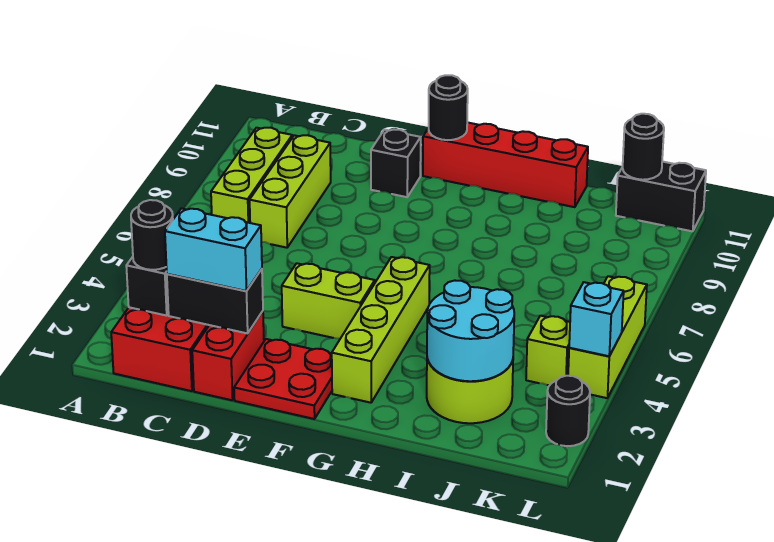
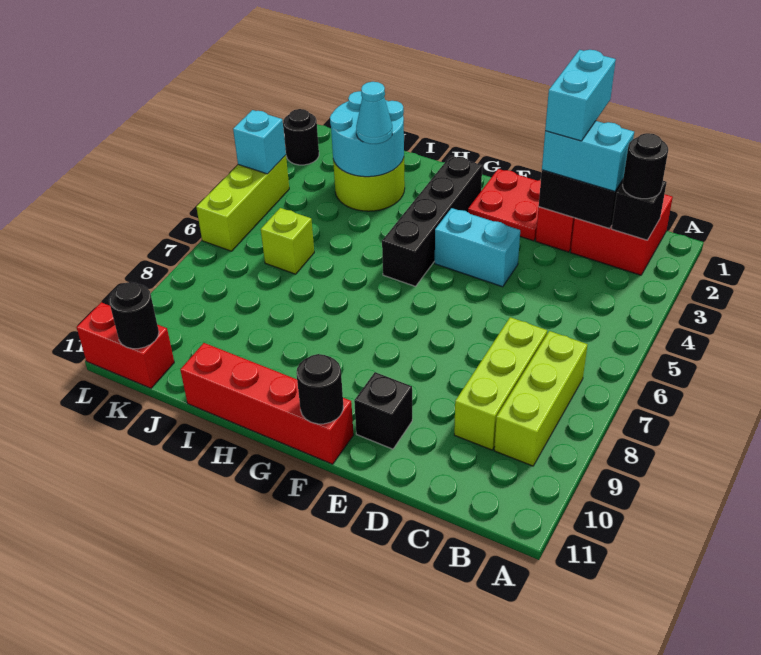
none -> cyan brick D1:D2 level 4
lime brick E4:F4 level 1 -> cyan brick E4:F4 level 1
lime brick G2:G5 level 1 -> black brick G2:G5 level 1
none -> cyan cone I3 level 3
lime brick K4 level 1 -> lime brick J6 level 1
black brick K11:L11 level 1 -> red brick K11:L11 level 1

